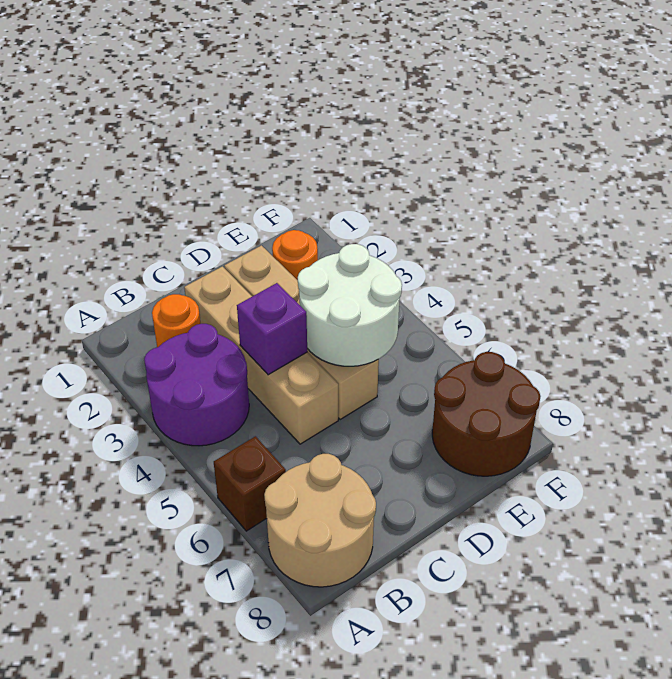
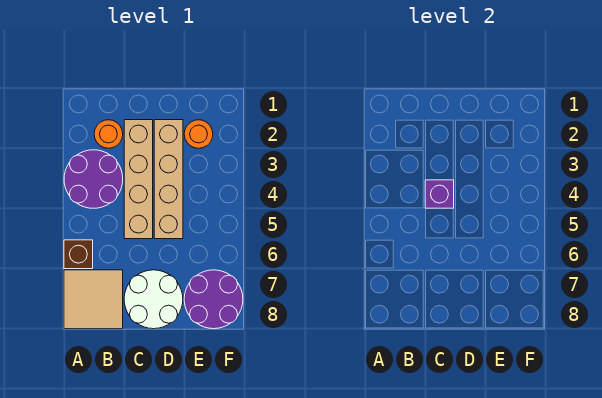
tan round brick A7:B8 level 1 -> tan tile A7:B8 level 1
white round brick D4:E5 level 2 -> white round brick C7:D8 level 1
brown round brick E7:F8 level 1 -> purple round brick E7:F8 level 1

